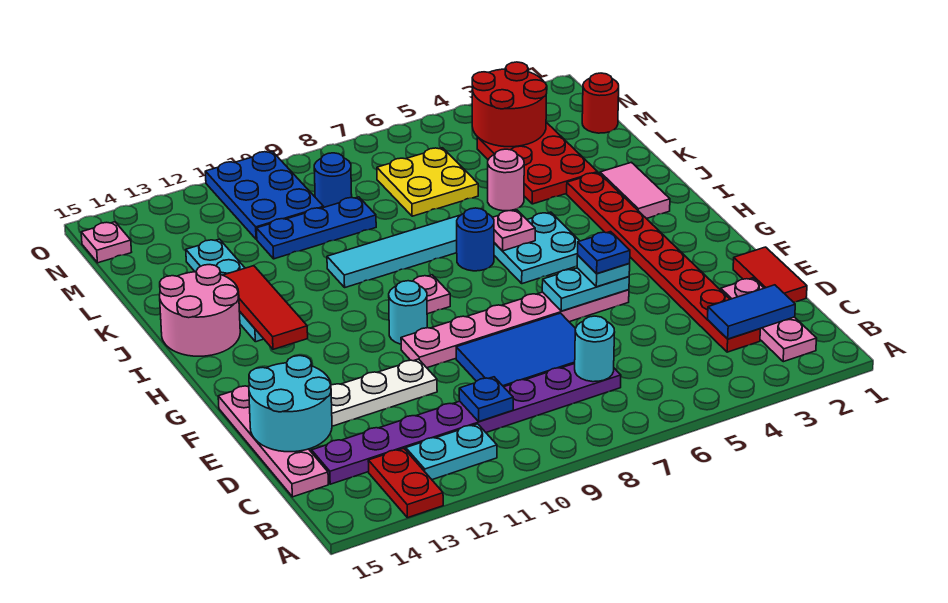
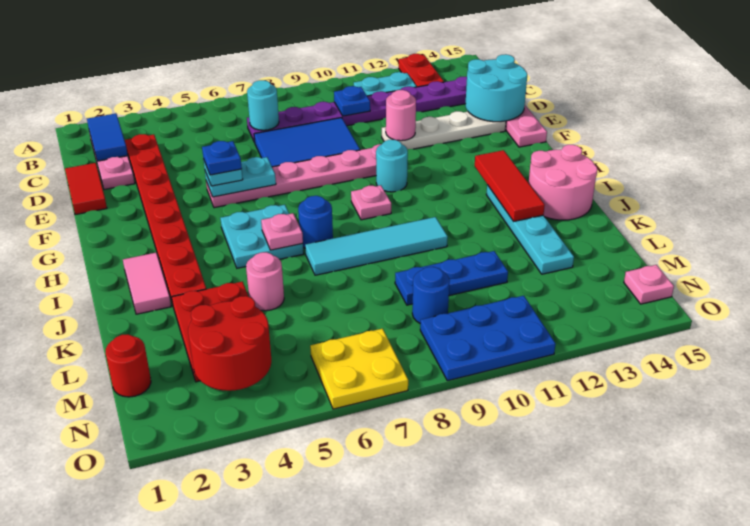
blue tile C2:C3 level 2 -> blue tile B2:C2 level 2
none -> pink round brick E11 level 2
yellow plate L6:M7 level 1 -> yellow plate N6:O7 level 1
blue plate M10:O11 level 1 -> blue plate N9:O11 level 1

